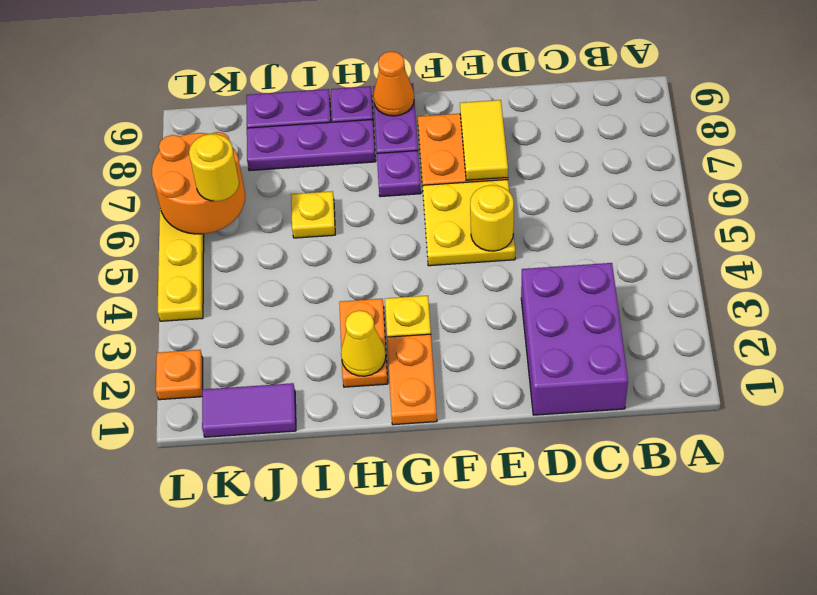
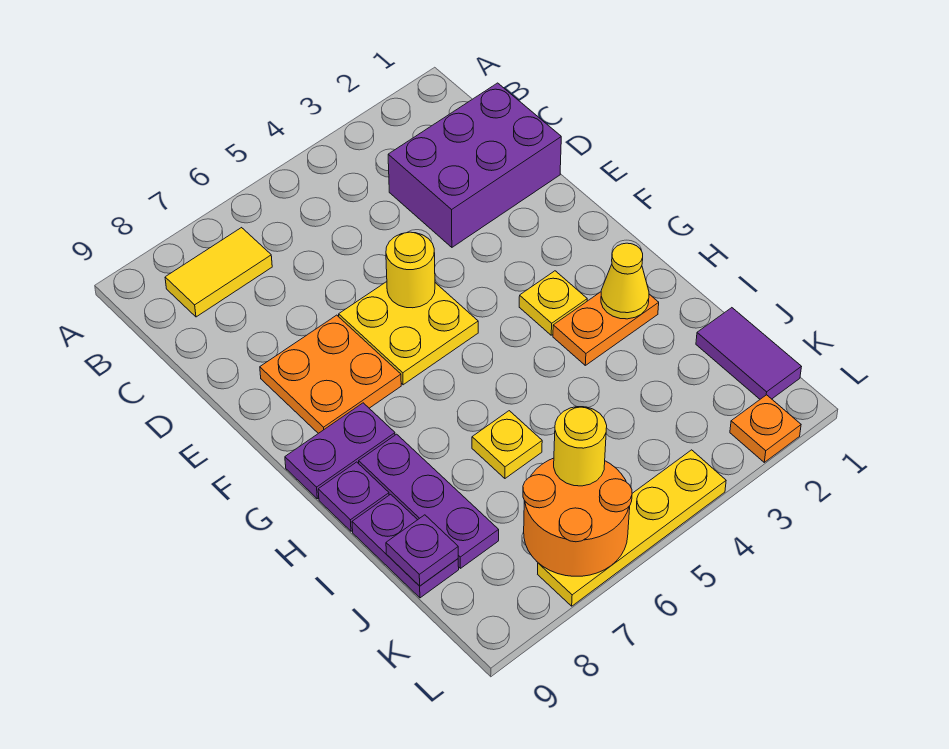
yellow tile E7:E8 level 2 -> yellow tile B7:B8 level 1
orange plate G1:G2 level 1 -> none
purple plate G7 level 1 -> purple plate J9 level 2
orange cone G9 level 2 -> none

